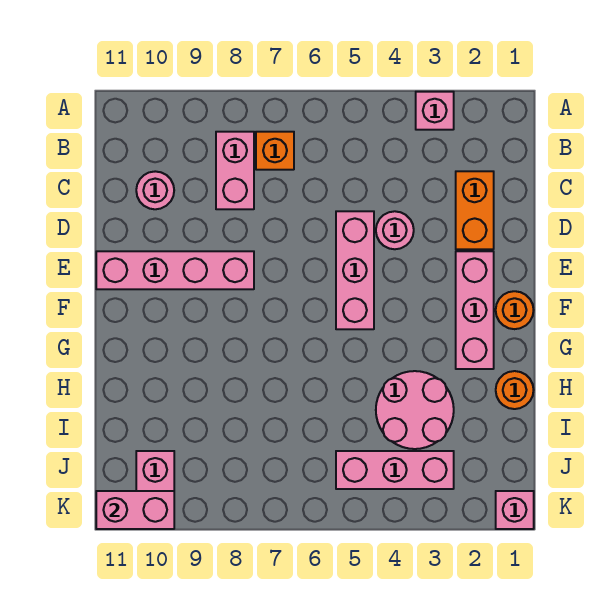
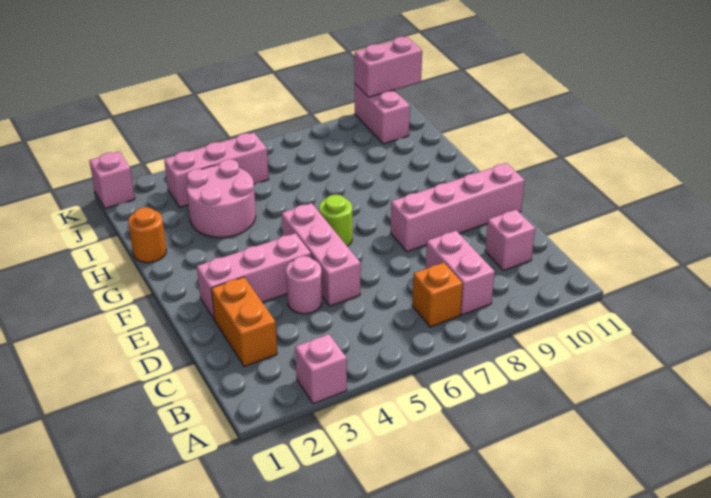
pink round brick C10 level 1 -> pink brick C10 level 1
pink brick E2:G2 level 1 -> pink brick E2:E4 level 1
orange round brick F1 level 1 -> none
none -> lime round brick F6 level 1

